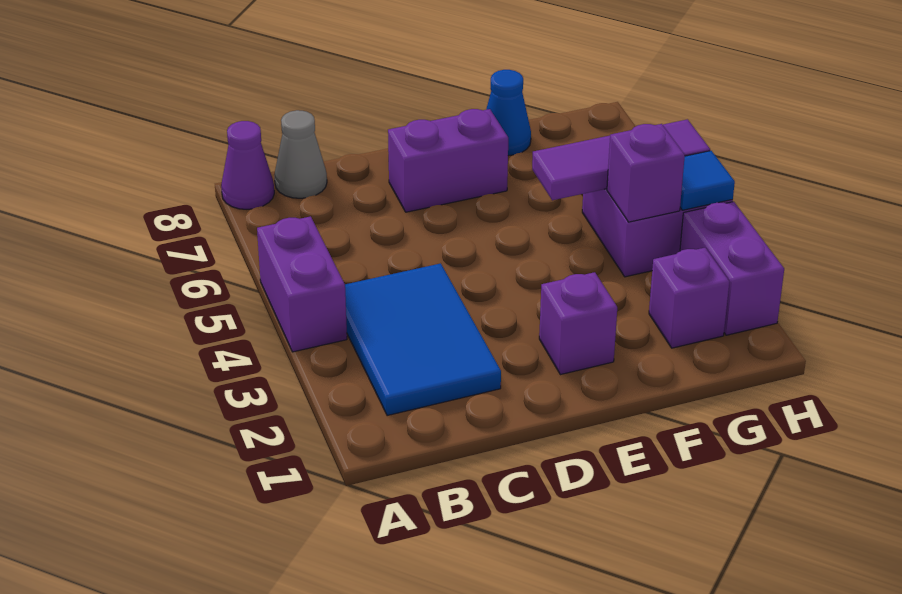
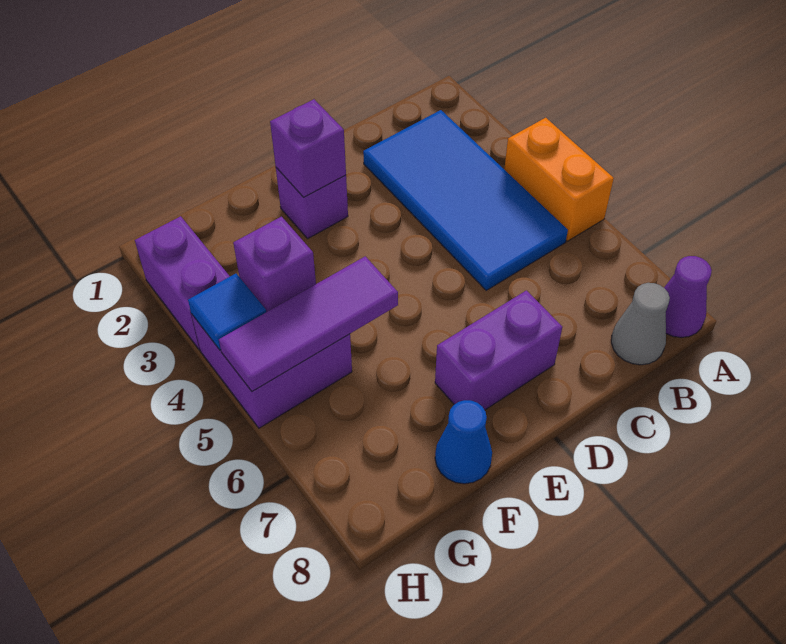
purple brick A4:A5 level 1 -> orange brick A4:A5 level 1
blue tile B2:C4 level 1 -> blue tile B2:C5 level 1
purple brick G2 level 1 -> purple brick E2 level 2

